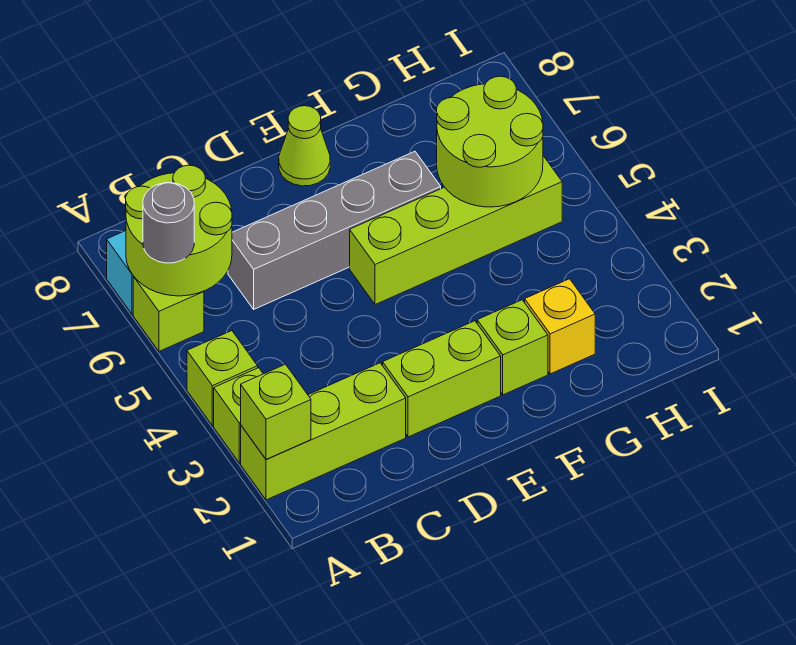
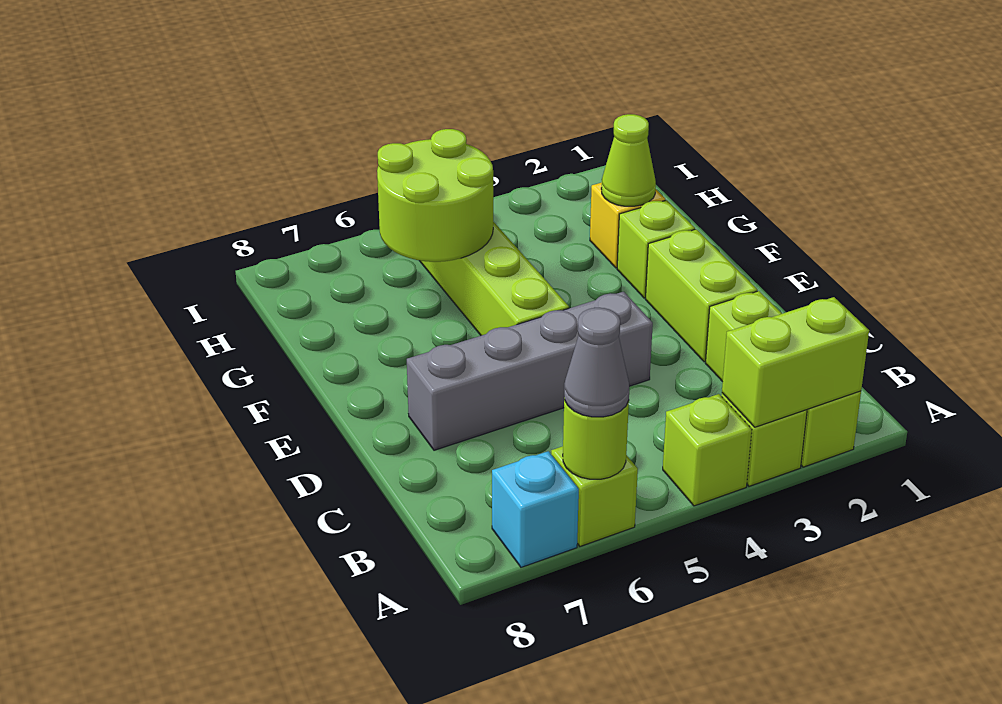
lime brick A2 level 2 -> lime brick A2:A3 level 2
lime round brick A6:B7 level 2 -> lime round brick A6 level 2
grey round brick A6 level 3 -> grey cone A6 level 3
grey brick C6:F6 level 1 -> grey brick D4:D7 level 1
lime cone E8 level 1 -> lime cone G2 level 2

